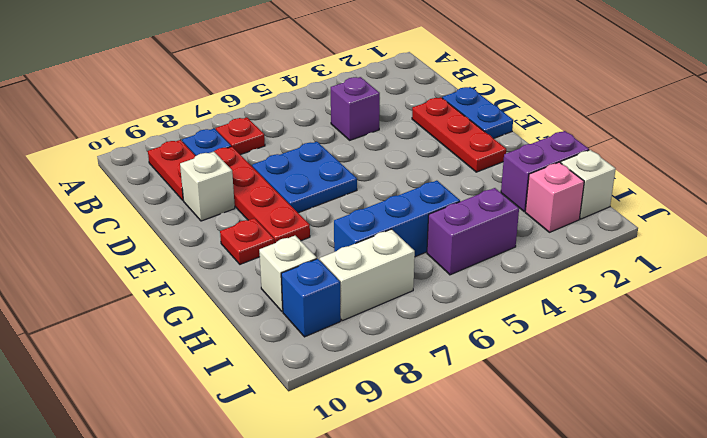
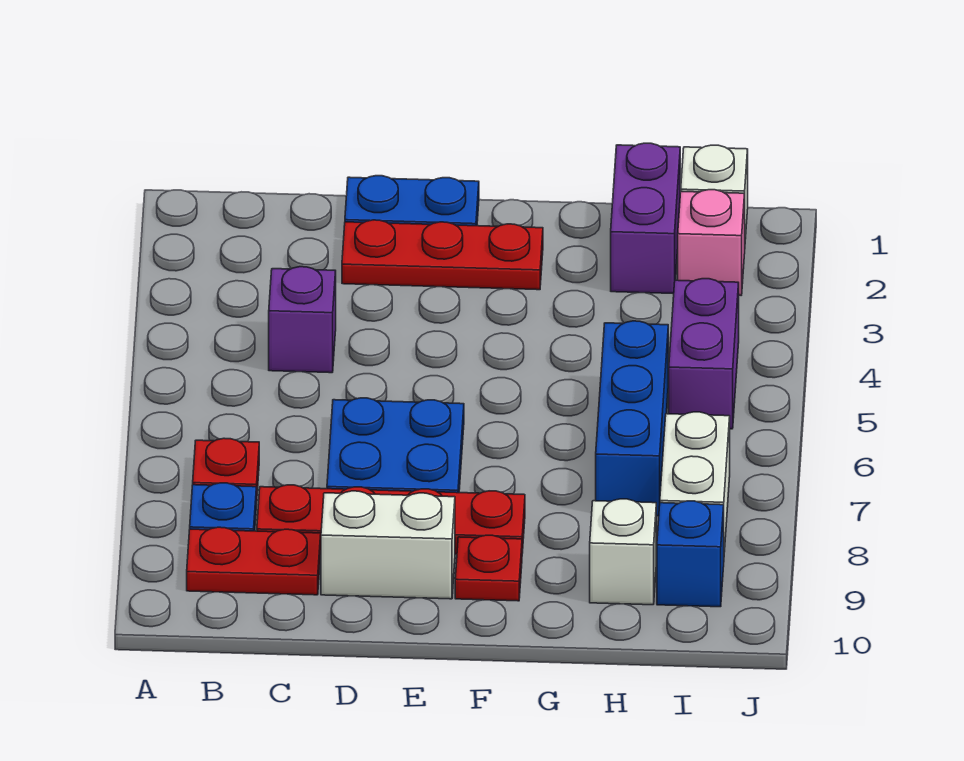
white brick D9 level 1 -> white brick D9:E9 level 1

